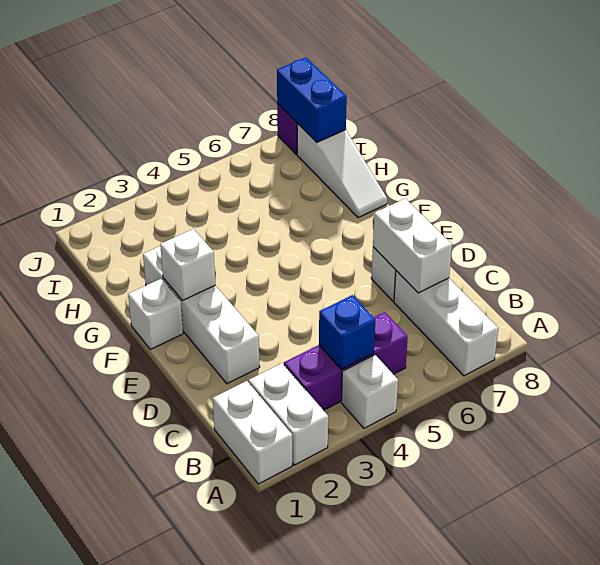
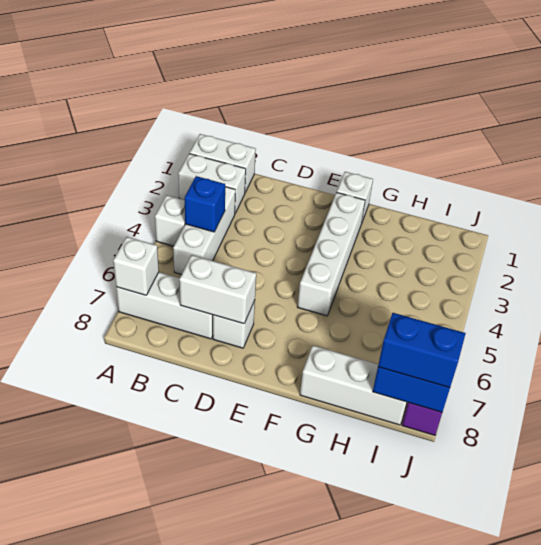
purple brick B3:B5 level 1 -> white brick B3:B5 level 1
white brick D2:G2 level 1 -> white brick F2:F5 level 1
white brick F2 level 2 -> white brick A7 level 2
white slope G8:I8 level 1 top I -> white brick G8:I8 level 1
none -> blue brick I8:J8 level 3

